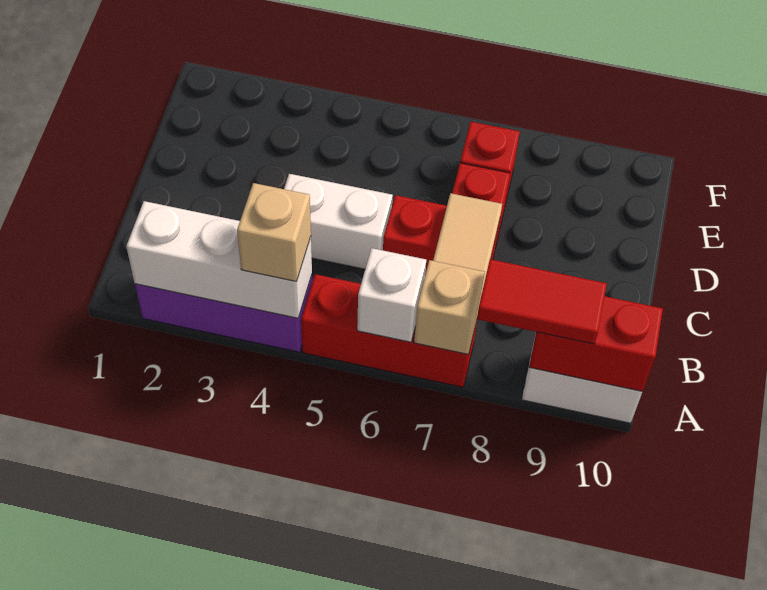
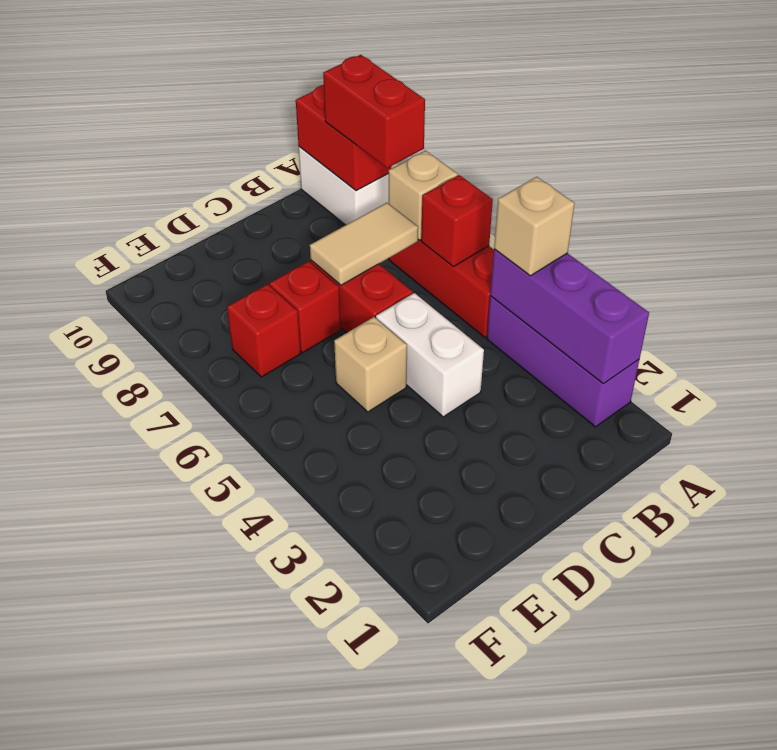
white brick A2:A4 level 2 -> purple brick A2:A4 level 2
white brick A6 level 2 -> red brick A6 level 2
red tile A8:A9 level 3 -> red brick A8:A9 level 3
none -> tan brick D5 level 1

